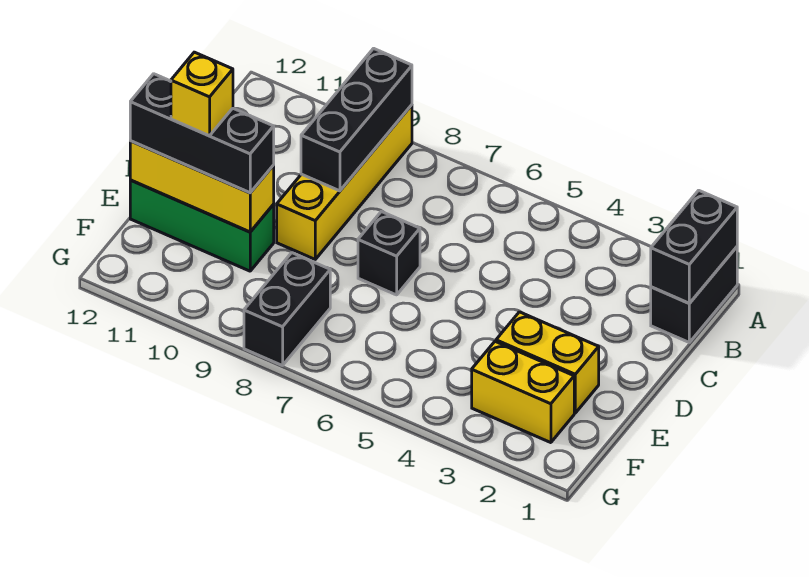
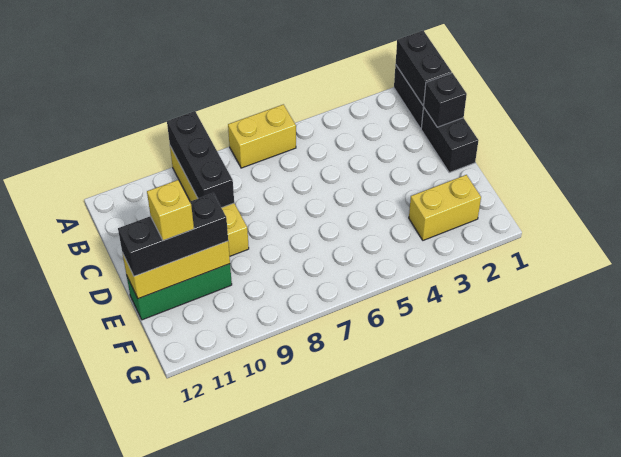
black brick D7 level 1 -> black brick C1 level 2
yellow brick E2:E3 level 1 -> yellow brick A6:A7 level 1
black brick F8:G8 level 1 -> black brick C1:D1 level 1

